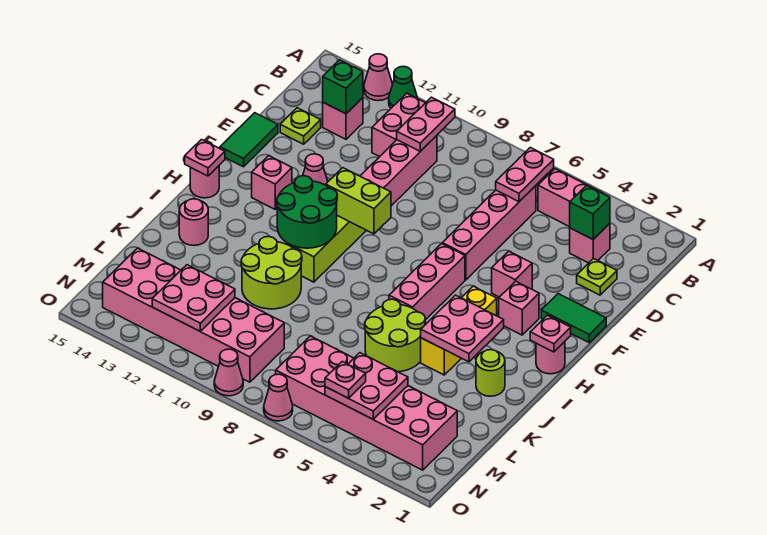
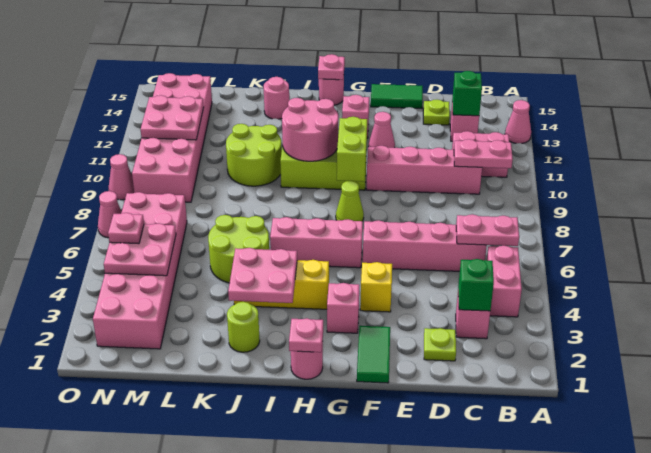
green cone A12 level 1 -> none
pink brick F4 level 1 -> yellow brick F4 level 1
none -> lime cone G8 level 1
green round brick H10:I11 level 2 -> pink round brick H10:I11 level 2

